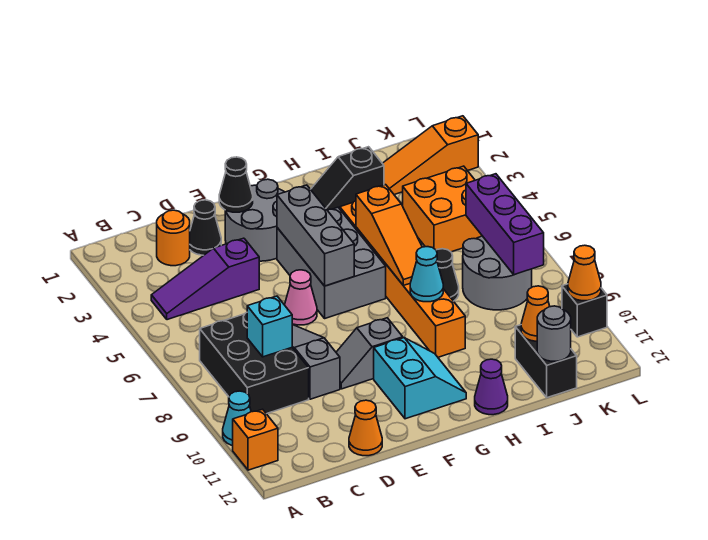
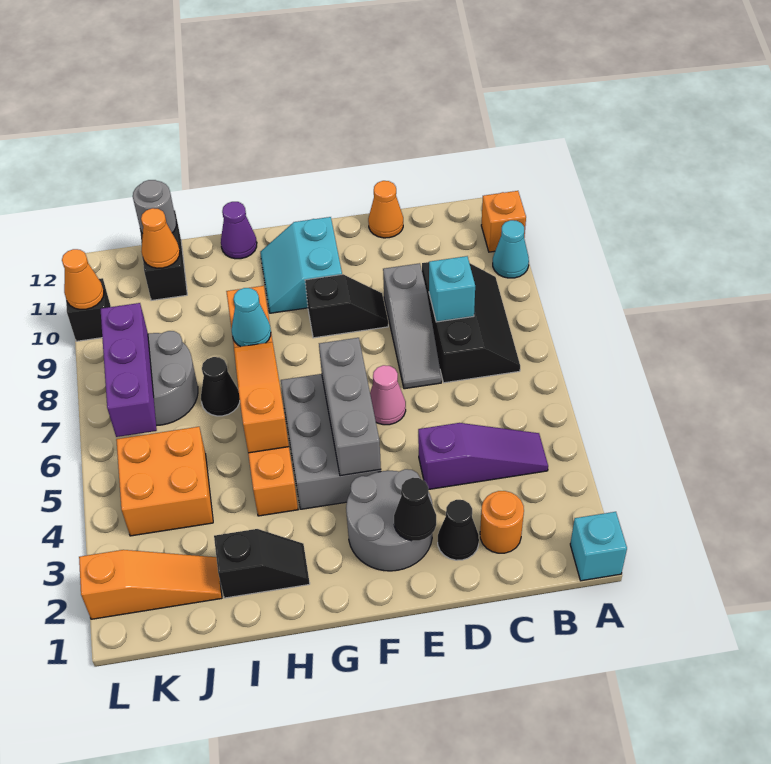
none -> cyan brick A1 level 1
black brick B7:C9 level 1 -> black slope B7:C9 level 1 top C
grey slope E9:F9 level 1 top F -> black slope E9:F9 level 1 top F

